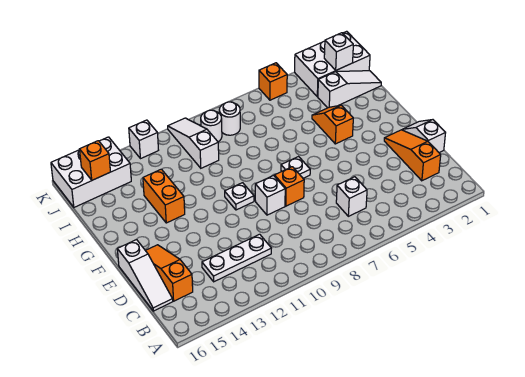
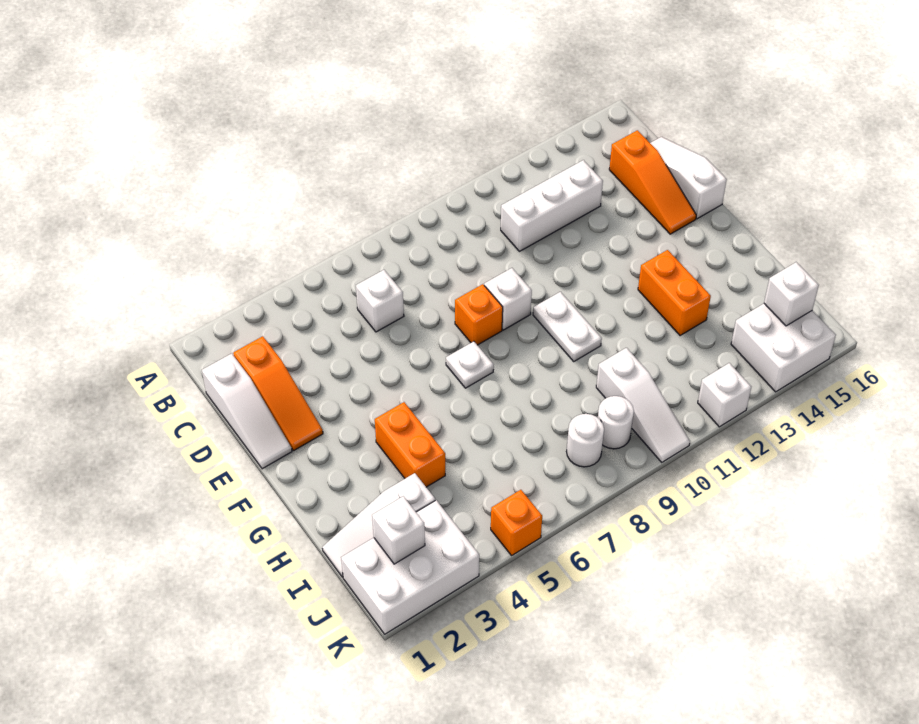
white plate C11:C13 level 1 -> white brick C11:C13 level 1
white slope D1:E1 level 1 top D -> white slope C1:E1 level 1 top C
white plate F10 level 1 -> white plate F10:G10 level 1
orange slope G4:H4 level 1 top G -> orange brick G4:H4 level 1
white brick J14:K16 level 1 -> white brick J14:K15 level 1
orange brick J15 level 2 -> white brick J15 level 2

